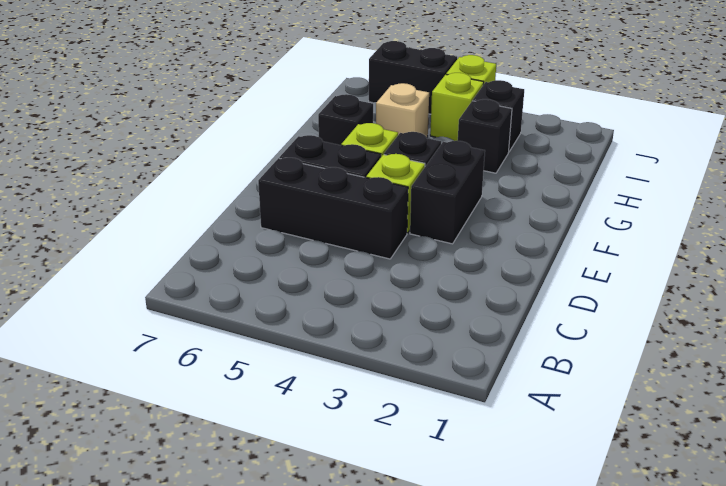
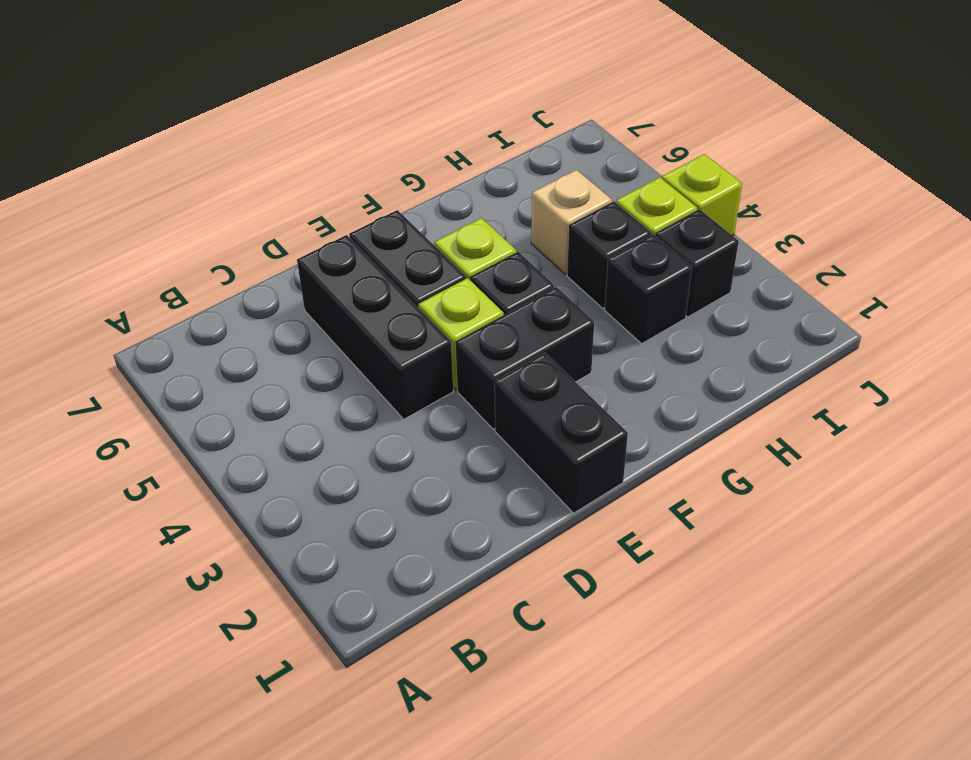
black brick G6 level 1 -> black brick H4 level 1
black brick J5:J6 level 1 -> black brick E1:E2 level 1

